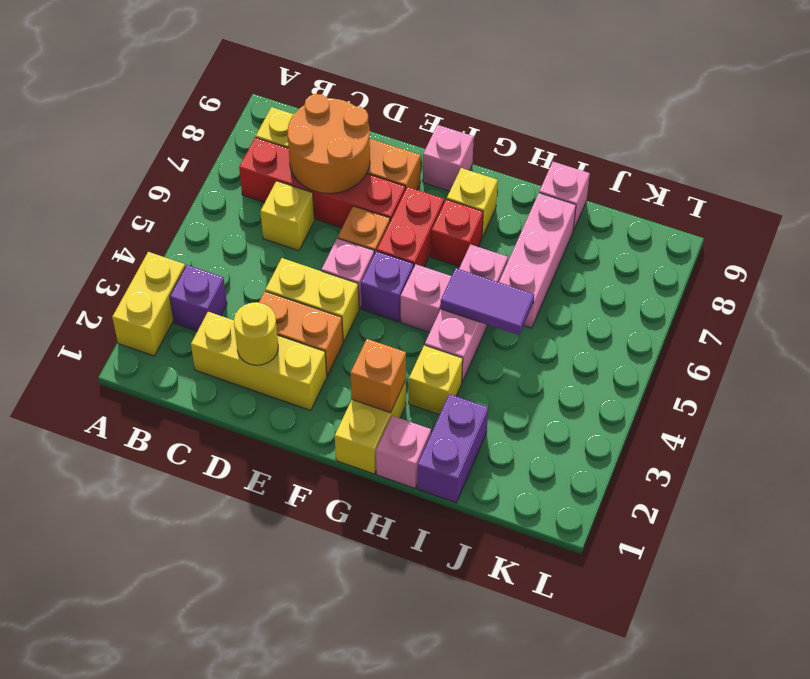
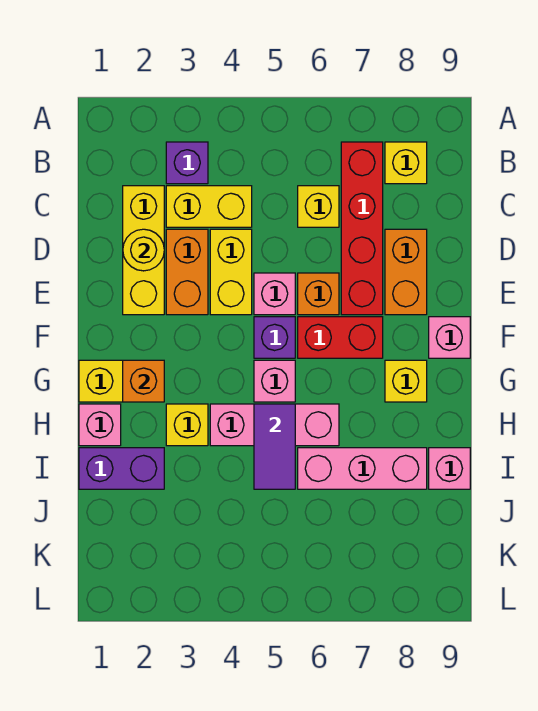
yellow brick A2:A3 level 1 -> yellow brick C3:C4 level 1
orange round brick C7:D8 level 2 -> none
red brick G7 level 1 -> none

